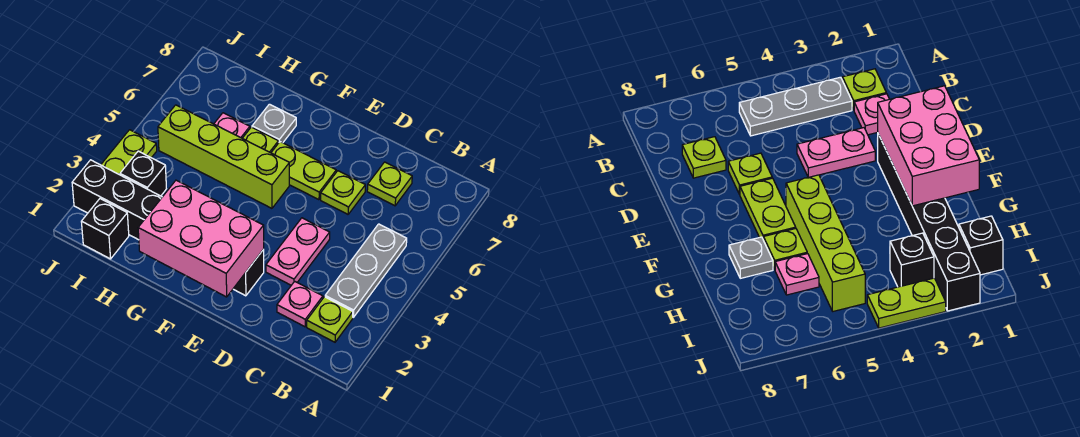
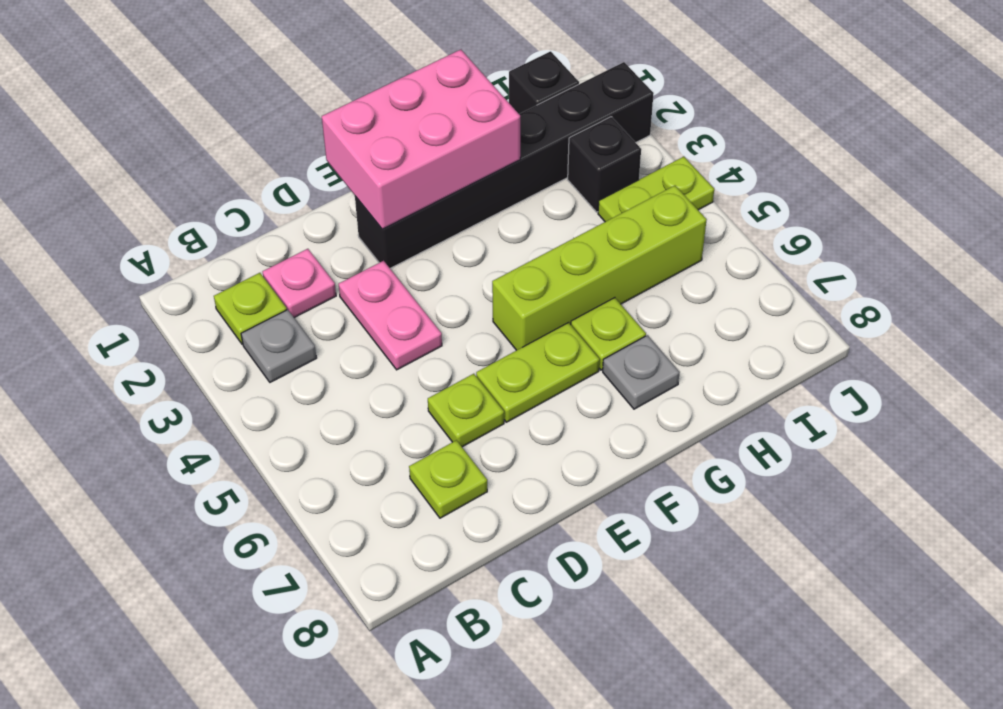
grey plate B3:B5 level 1 -> grey plate B3 level 1
pink plate H6 level 1 -> none
lime plate J3:J4 level 1 -> lime plate I4:J4 level 1

